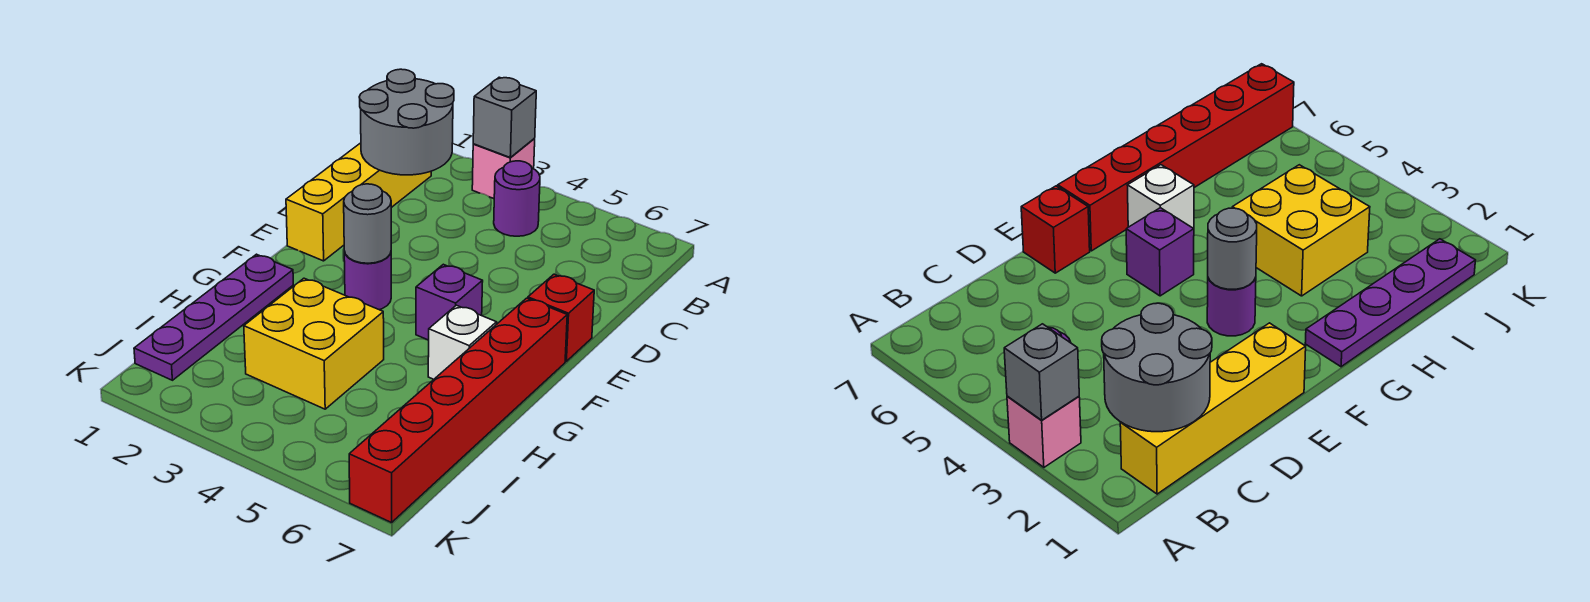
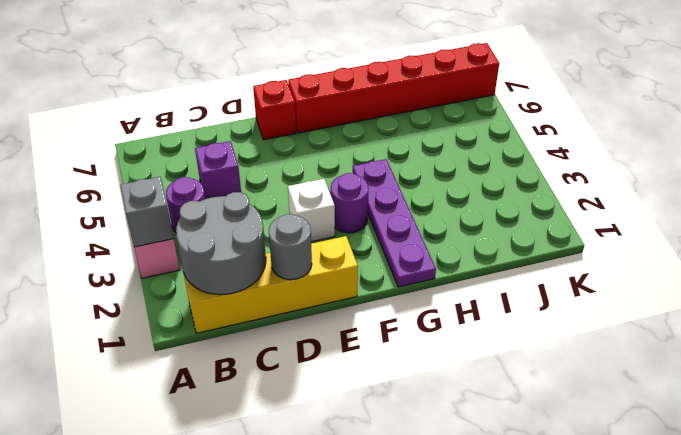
grey round brick F3 level 2 -> grey round brick D1 level 2
purple brick F5 level 1 -> purple brick C5 level 1
purple plate G1:J1 level 1 -> purple plate G1:G4 level 1
white brick G6 level 1 -> white brick E3 level 1
yellow brick H3:I4 level 1 -> none

